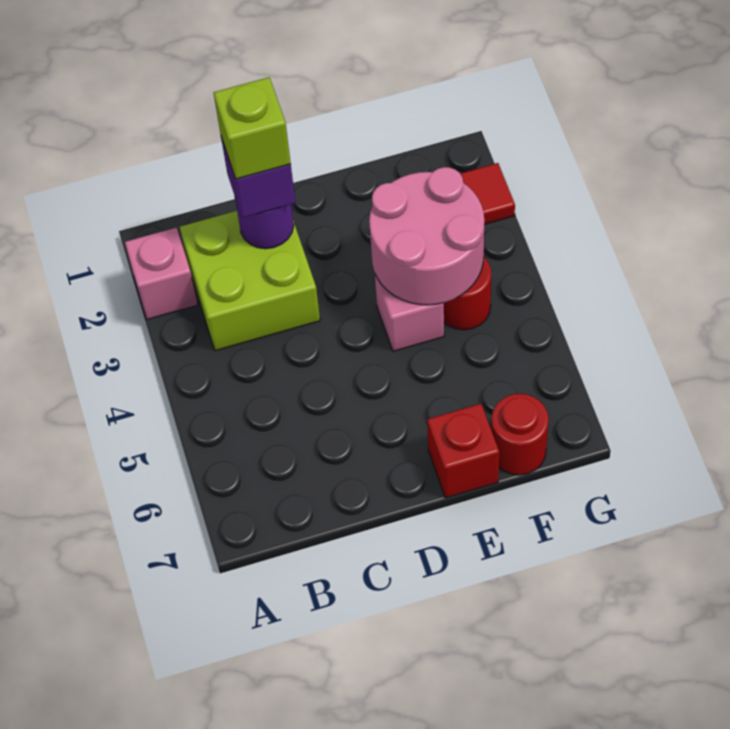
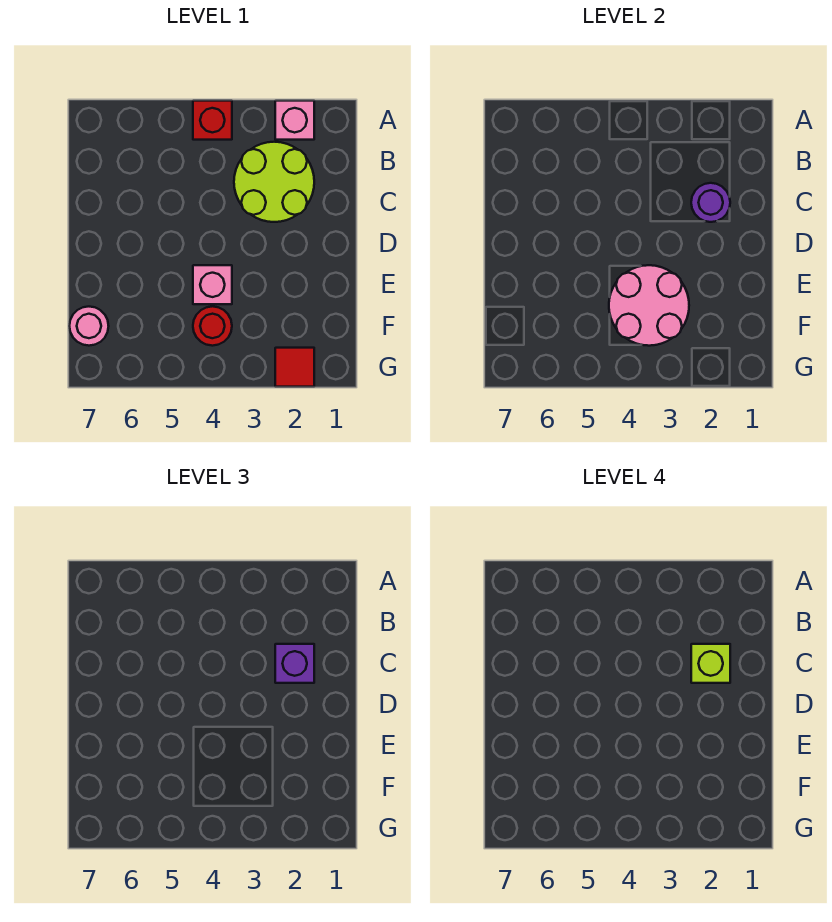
lime brick B2:C3 level 1 -> lime round brick B2:C3 level 1
red brick E7 level 1 -> red brick A4 level 1
red round brick F7 level 1 -> pink round brick F7 level 1

